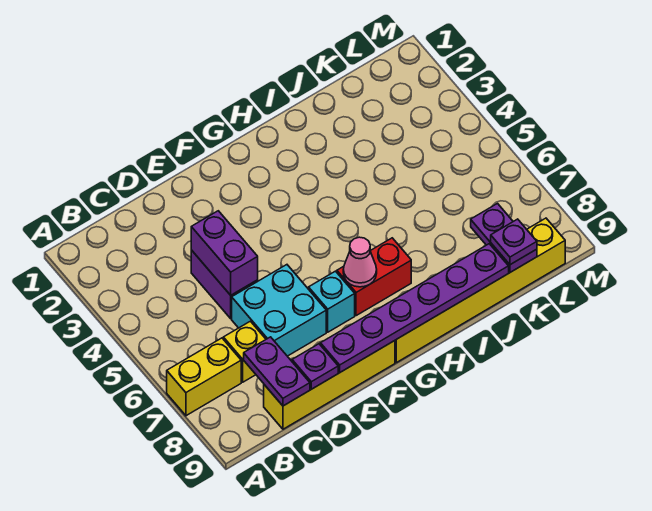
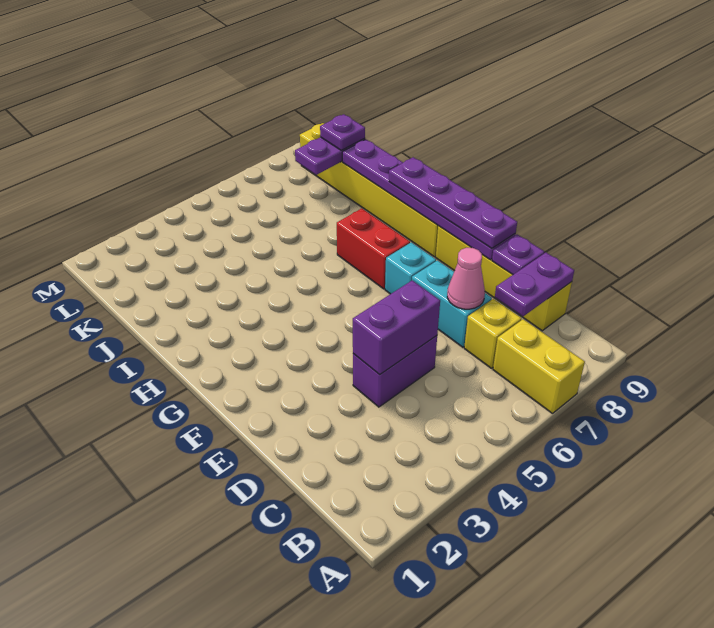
cyan brick D6:E7 level 1 -> cyan brick D7:E7 level 1
none -> purple plate E9:H9 level 3
pink cone G7 level 2 -> pink cone D7 level 2

